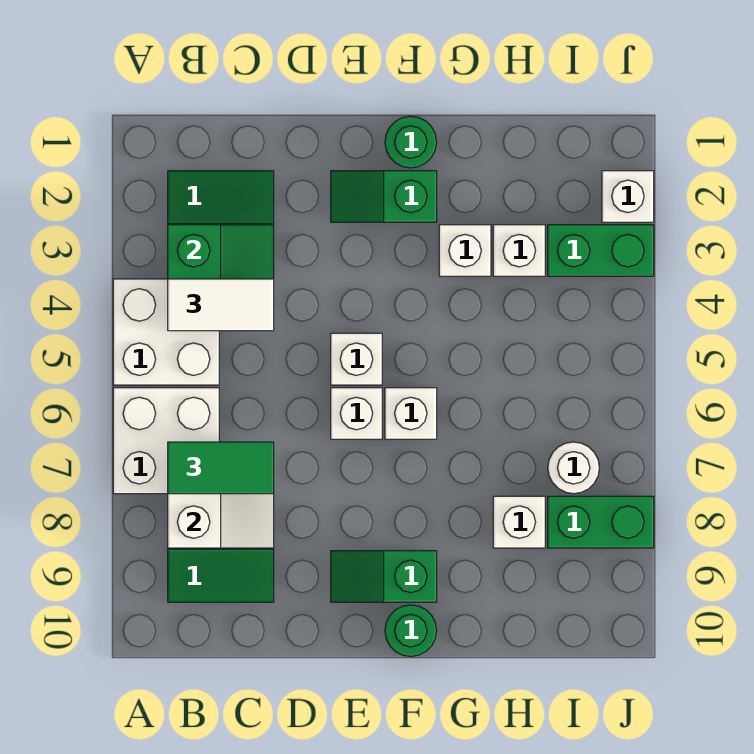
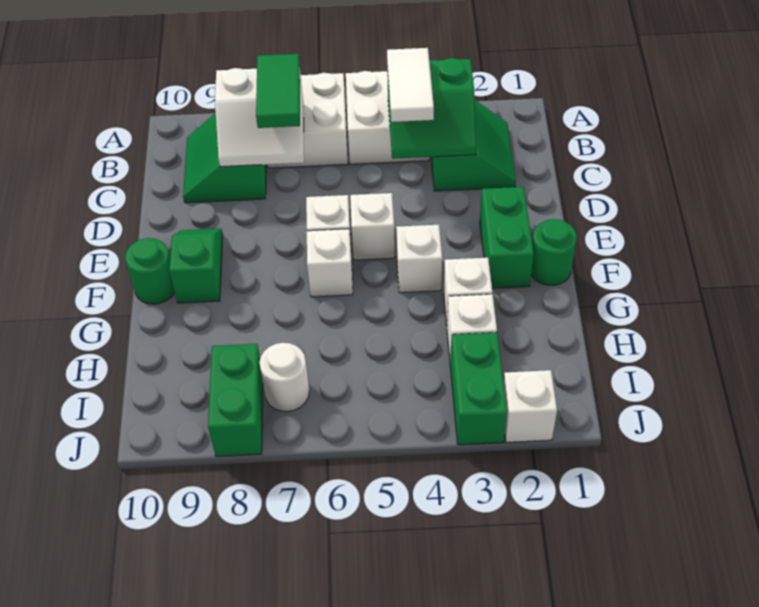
green slope E2:F2 level 1 top F -> green brick E2:F2 level 1
white brick H8 level 1 -> white brick F4 level 1

